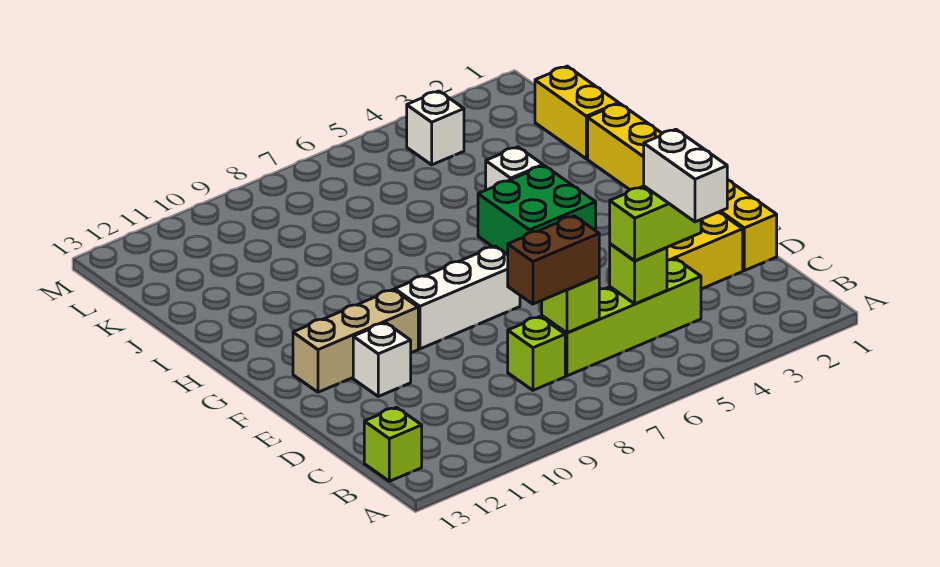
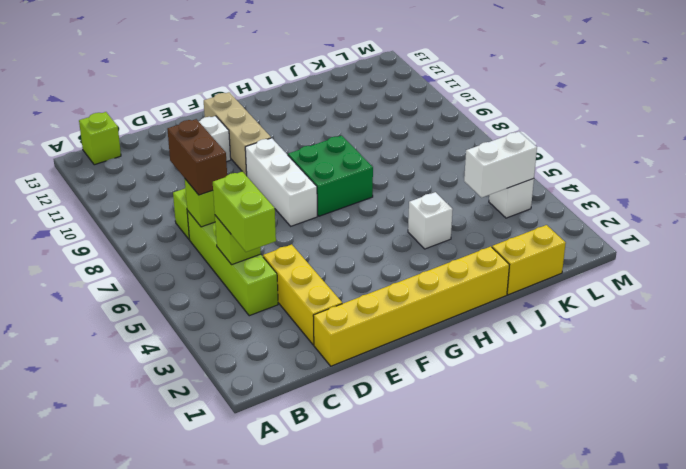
white brick B4:C4 level 4 -> white brick K4:L4 level 2
green brick G4:H5 level 1 -> green brick G7:H8 level 1

